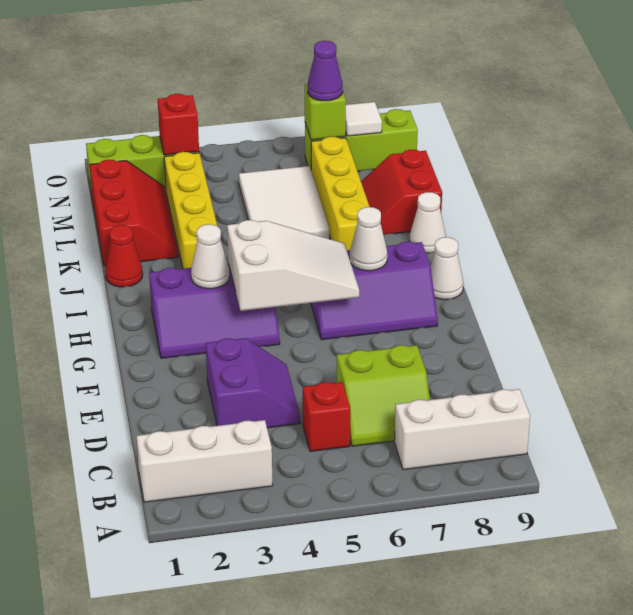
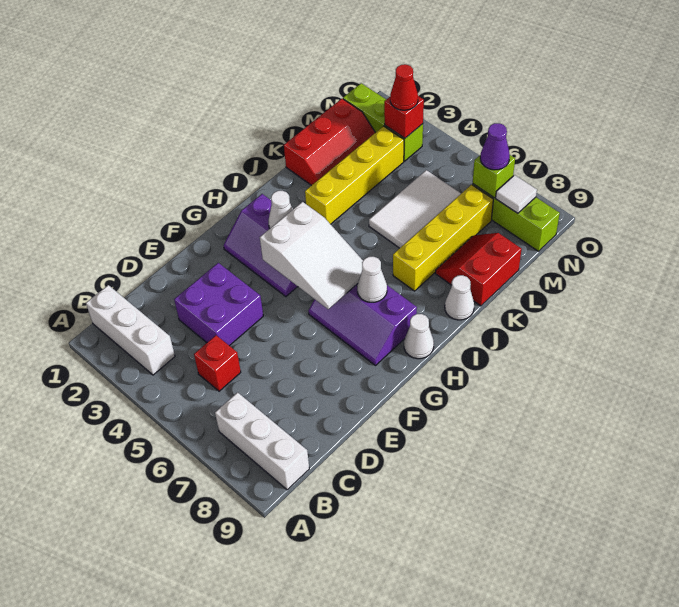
lime slope C6:D7 level 1 top D -> none
purple slope D3:E4 level 1 top 3 -> purple brick D3:E4 level 1
red cone J1 level 1 -> red cone N3 level 3

